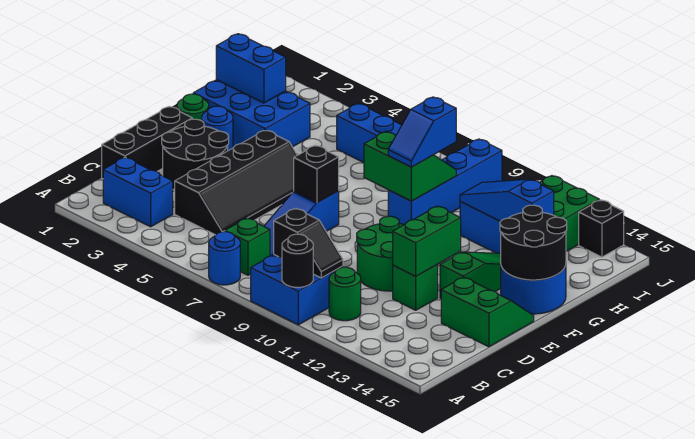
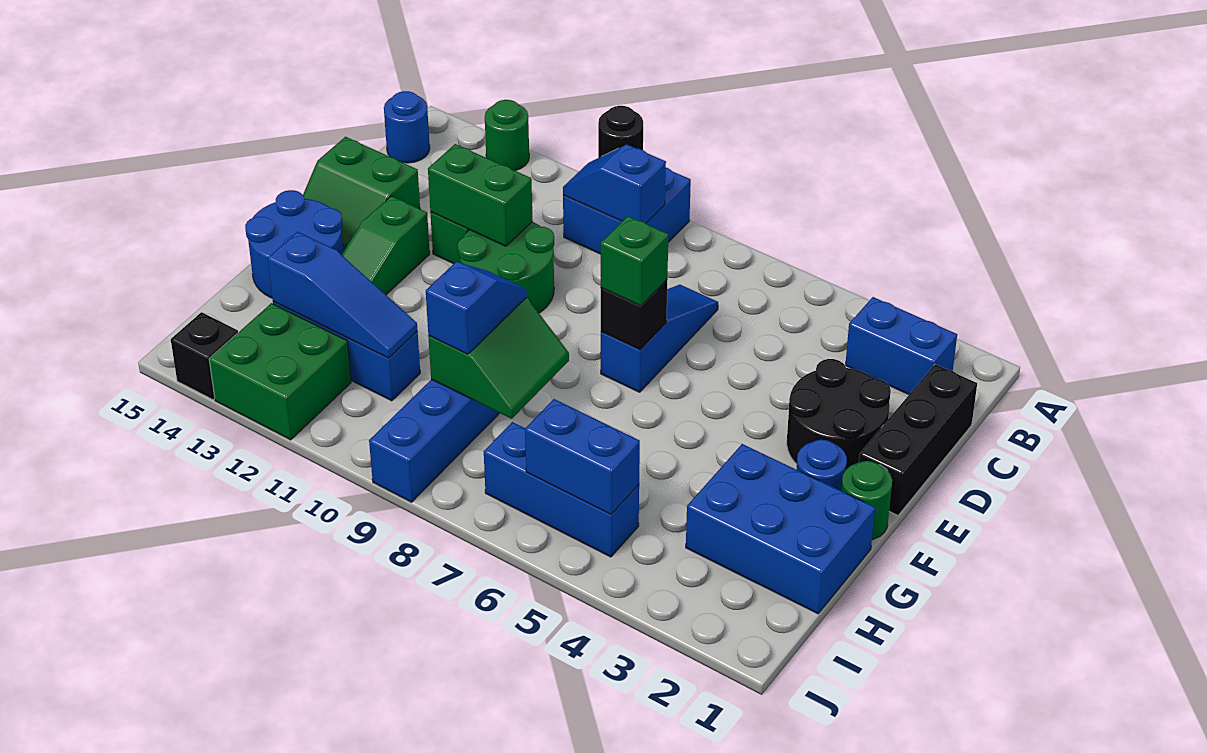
blue round brick A7 level 1 -> blue round brick B15 level 1
green brick B7 level 1 -> green brick E7 level 3
black slope B9:B10 level 2 top 9 -> blue slope B9:B10 level 2 top 9
green round brick B11 level 1 -> green round brick A13 level 1
black slope C4:F5 level 1 top 4 -> none
green brick D12:E12 level 2 -> green brick D11:D12 level 2
black round brick F14:G15 level 2 -> none
green slope G8:H9 level 2 top G -> green slope G8:H9 level 2 top 9
blue brick H1:H2 level 2 -> blue brick I5:I6 level 2

